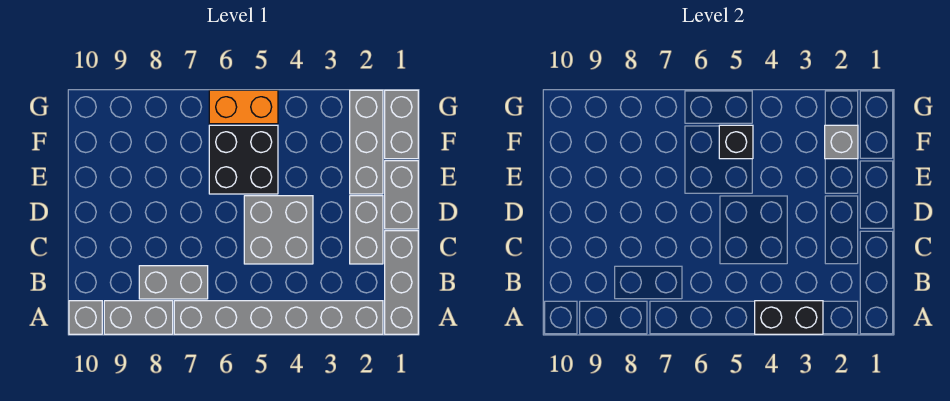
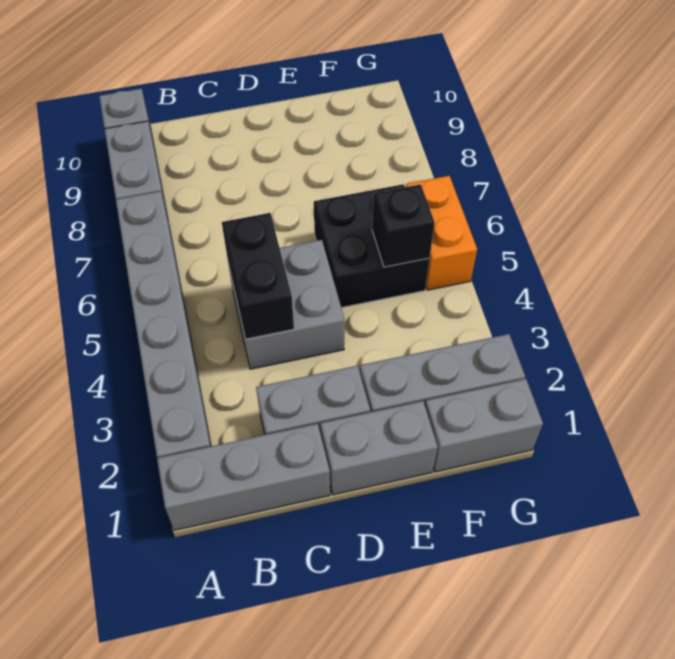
black brick A3:A4 level 2 -> black brick C4:C5 level 2
grey brick B7:B8 level 1 -> none
grey brick F2 level 2 -> none

